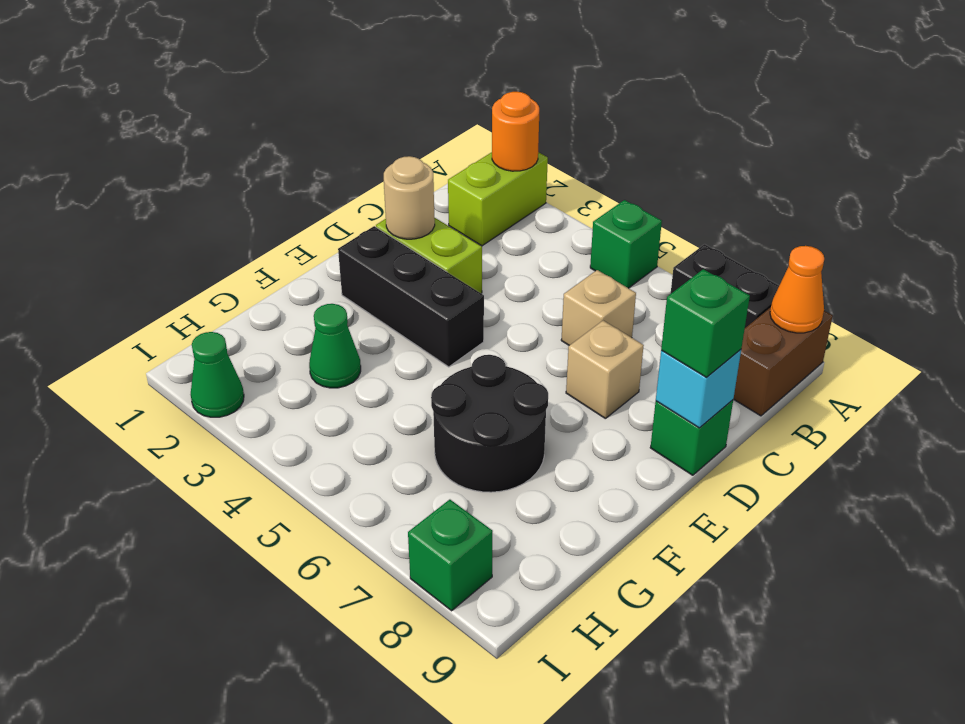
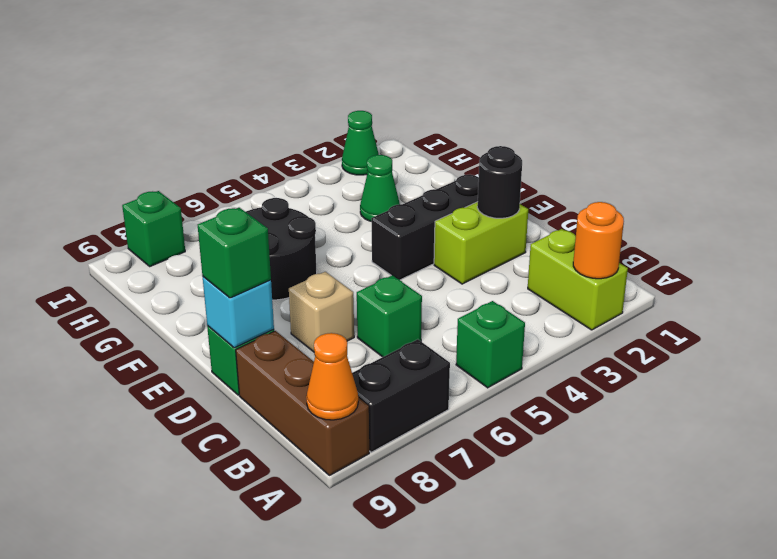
brown brick A9:B9 level 1 -> brown brick A9:C9 level 1
tan brick C6 level 1 -> green brick C6 level 1
tan round brick D2 level 2 -> black round brick D2 level 2

